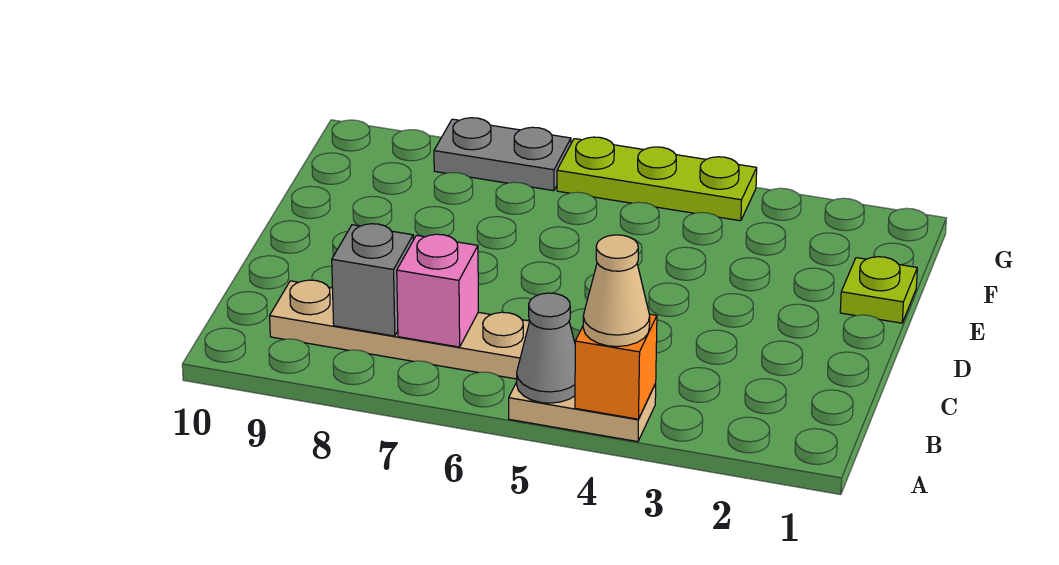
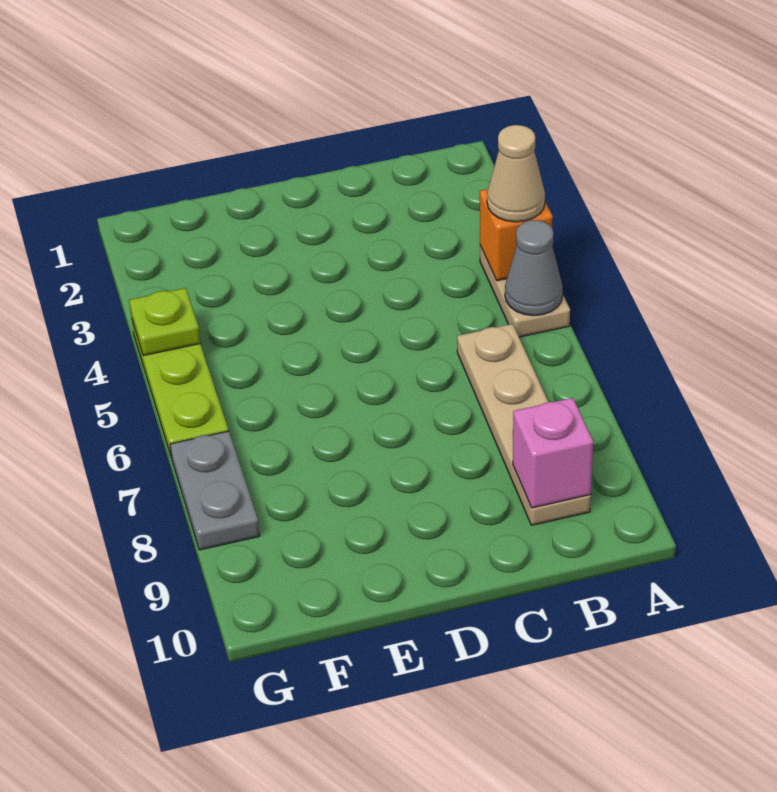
pink brick B7 level 2 -> pink brick B9 level 2
grey brick B8 level 2 -> none
lime plate E1 level 1 -> lime plate G4 level 2

